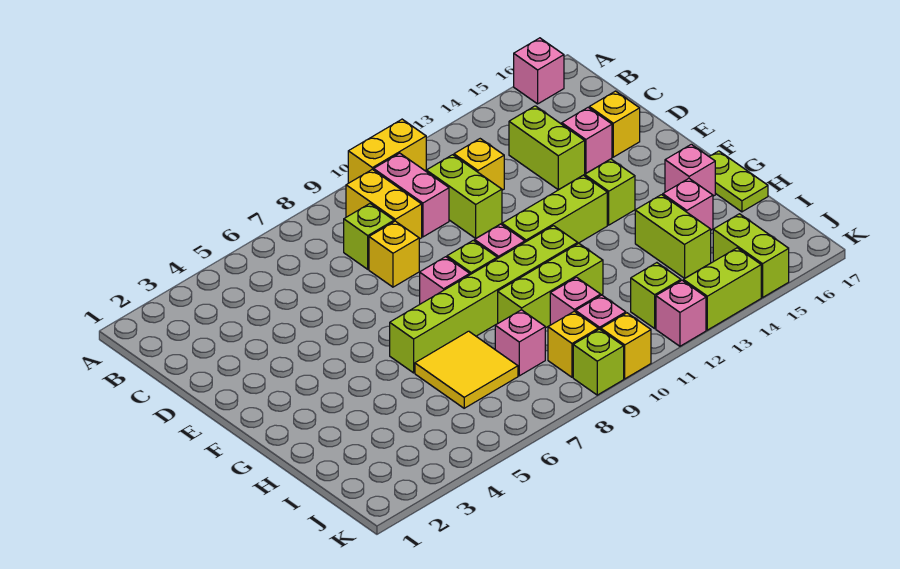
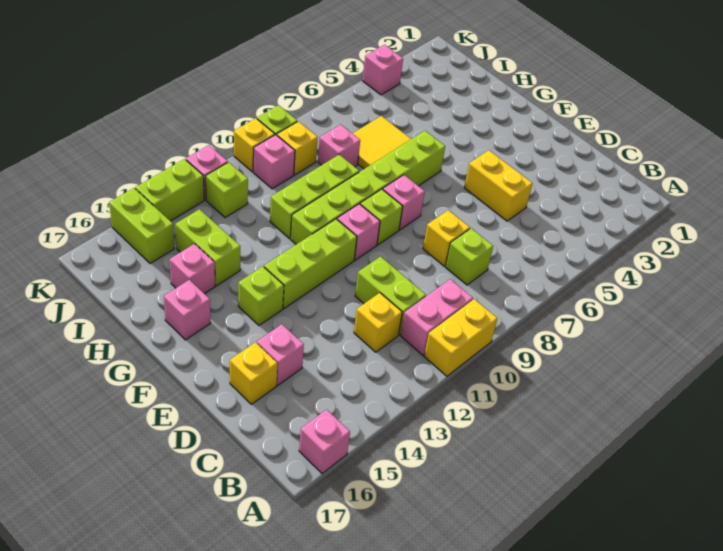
yellow brick B9:C9 level 1 -> yellow brick D5:E5 level 1
pink brick B10:C10 level 1 -> pink brick B10:B11 level 1
lime brick C14:D14 level 1 -> none
lime plate G17:H17 level 1 -> none
pink brick I10 level 1 -> pink brick K4 level 1

